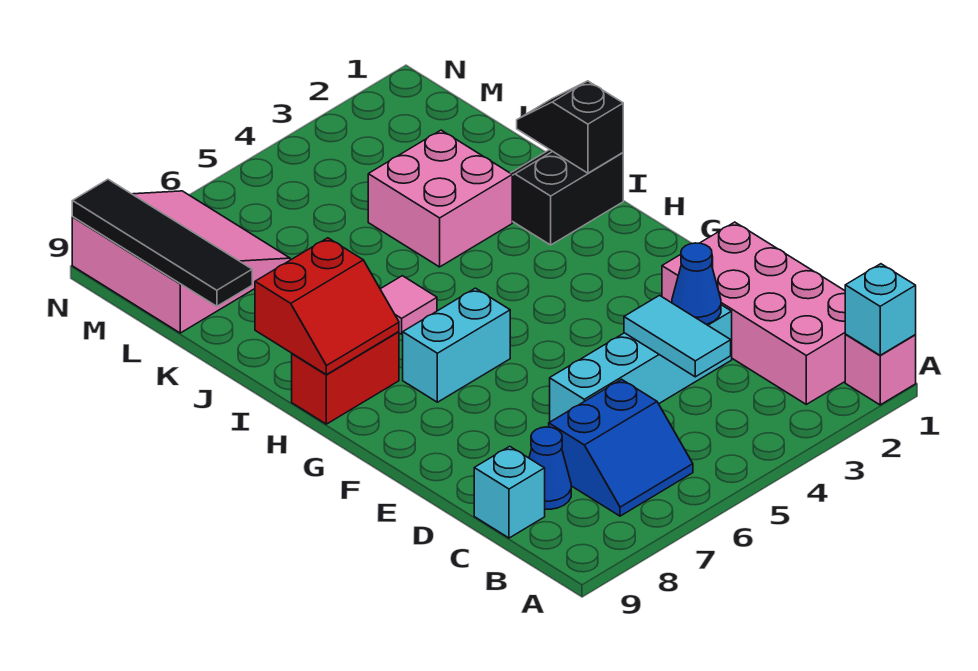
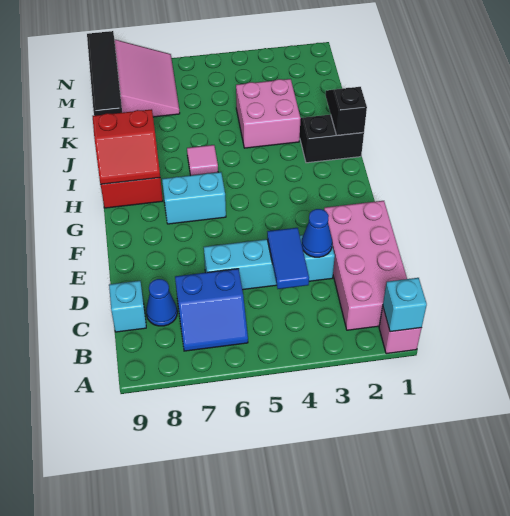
cyan tile C4:D4 level 2 -> blue tile C4:D4 level 2

